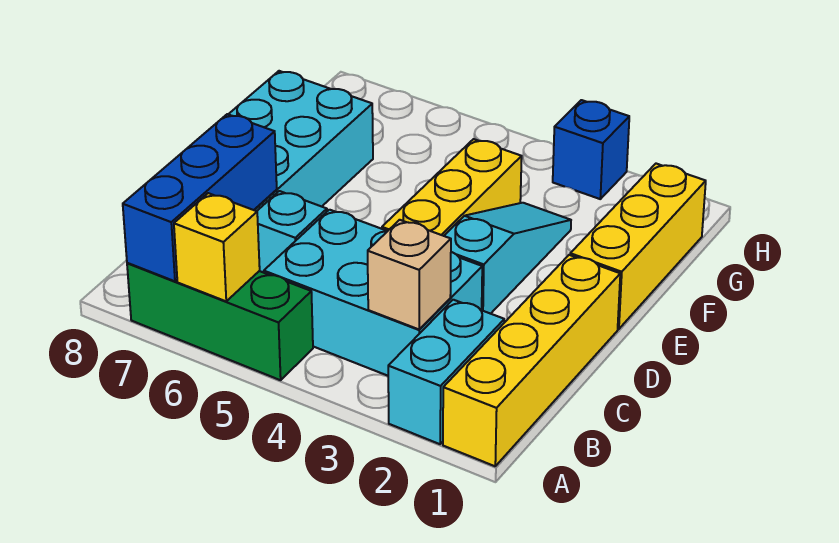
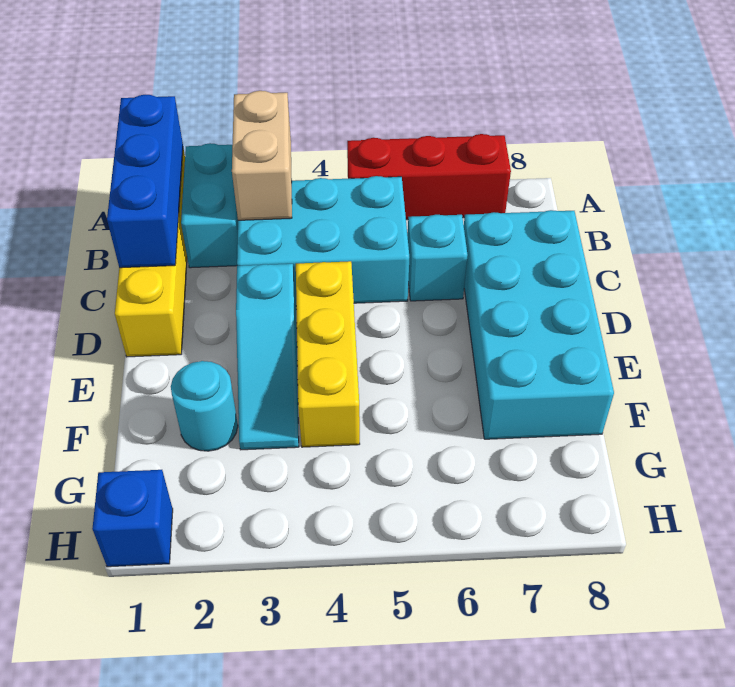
green brick A5:A7 level 1 -> red brick A5:A7 level 1
yellow brick A6 level 2 -> none
blue brick A7:C7 level 2 -> blue brick A1:C1 level 2
tan brick B3 level 2 -> tan brick A3:B3 level 2
yellow brick E1:G1 level 1 -> none
none -> cyan round brick F2 level 1
blue brick H3 level 1 -> blue brick H1 level 1

